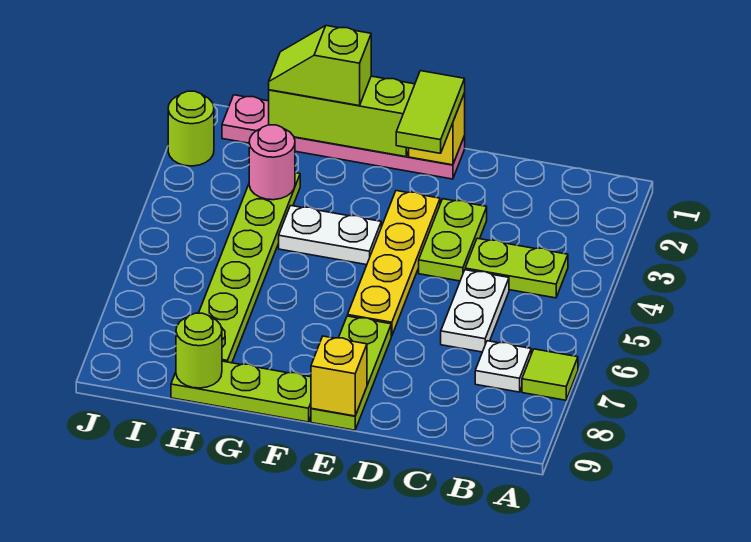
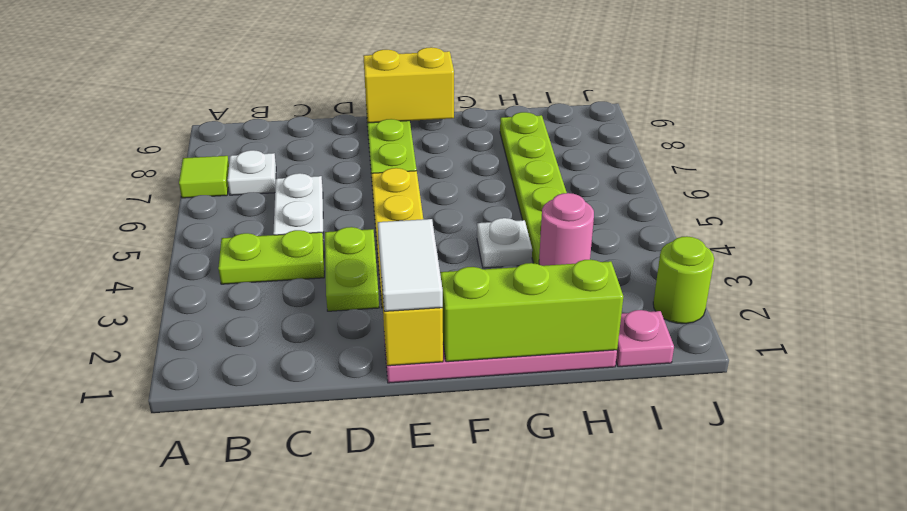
lime tile E1:E2 level 3 -> white tile E1:E2 level 3
yellow brick E9 level 2 -> yellow brick E9:F9 level 2
white plate F4:G4 level 1 -> white plate G4 level 1
lime plate F9:H9 level 1 -> none
lime slope G1:H1 level 3 top G -> none
lime round brick H9 level 2 -> none

